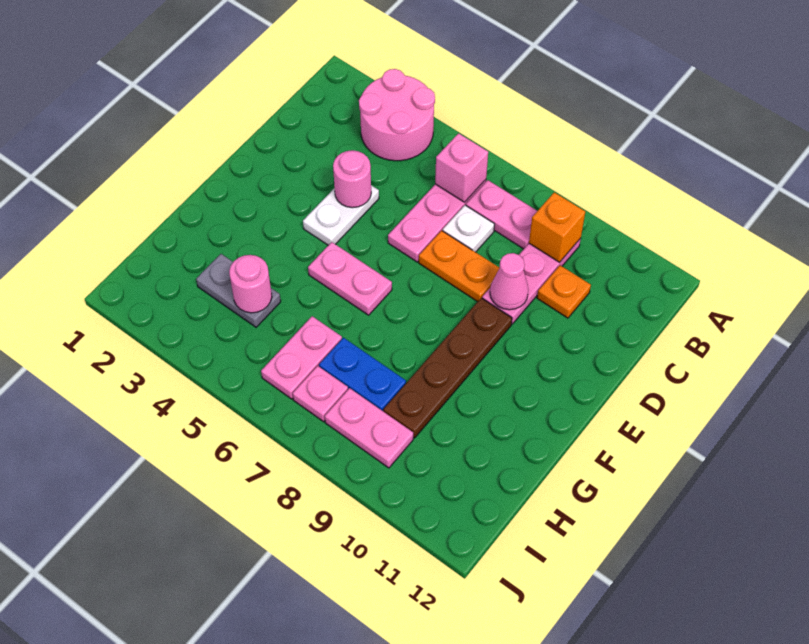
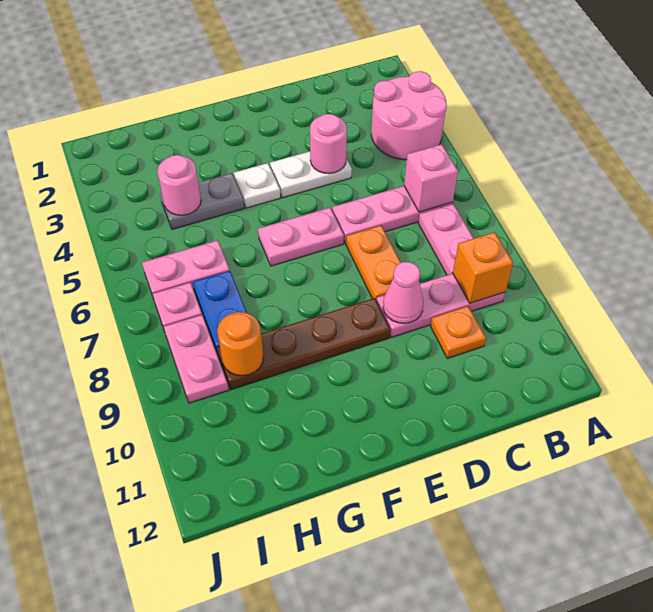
white plate C7 level 1 -> white plate F4 level 1
pink plate F5:F6 level 1 -> pink plate E6:F6 level 1
grey plate H3:H4 level 1 -> grey plate G4:H4 level 1
none -> orange round brick H9 level 2

